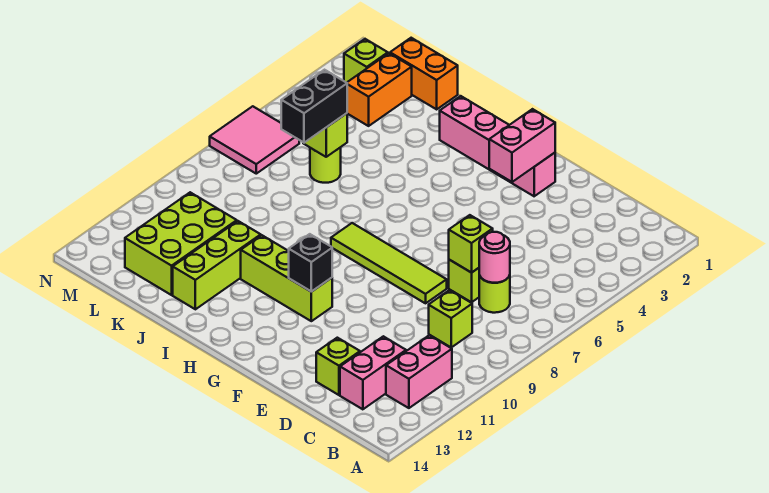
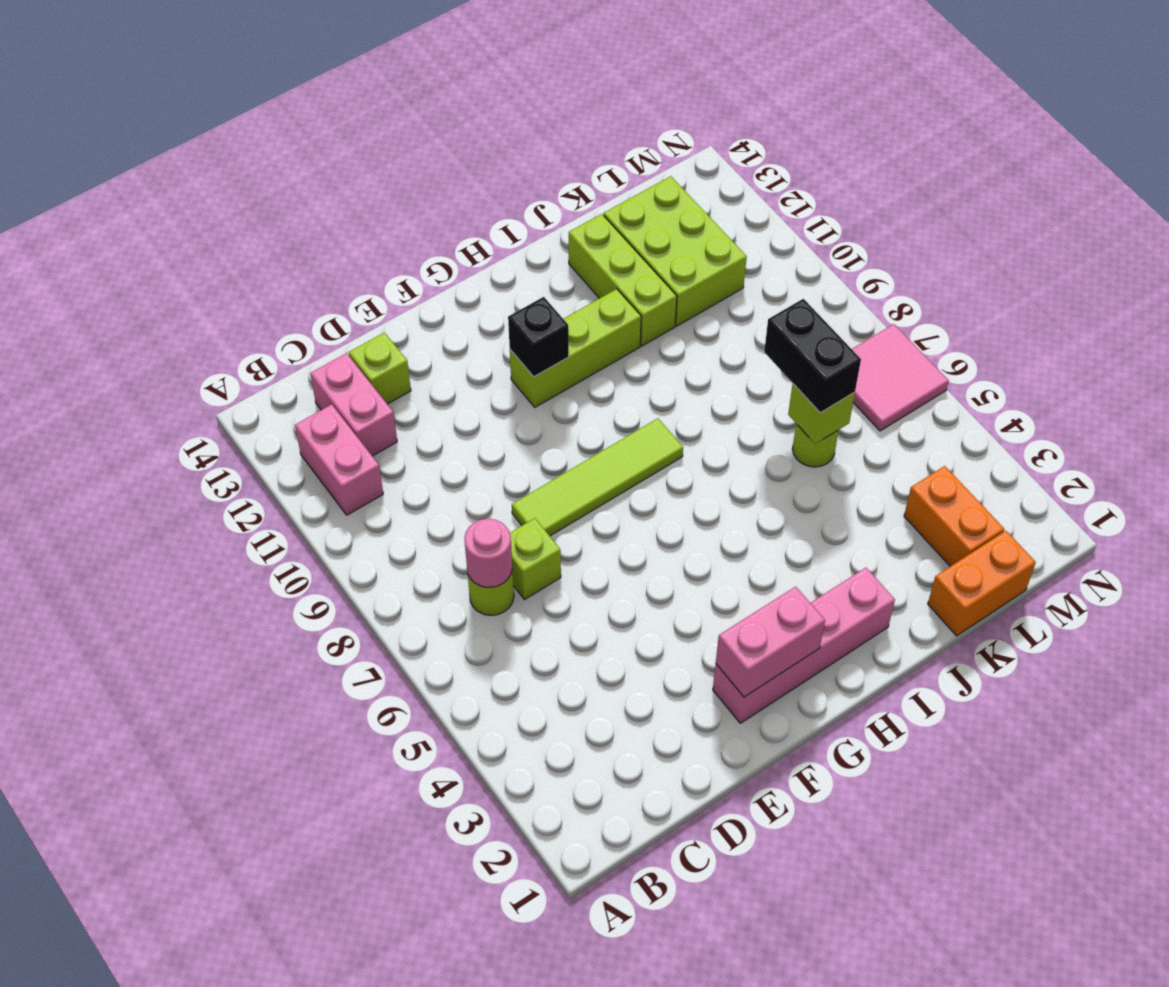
lime brick C9 level 1 -> none
lime brick D7 level 2 -> none
pink brick F2:F3 level 2 -> pink brick F2:G2 level 2
lime brick M2 level 1 -> none

